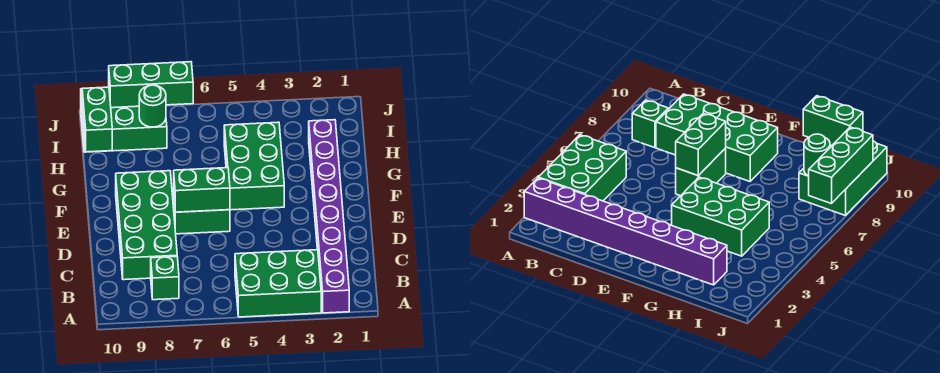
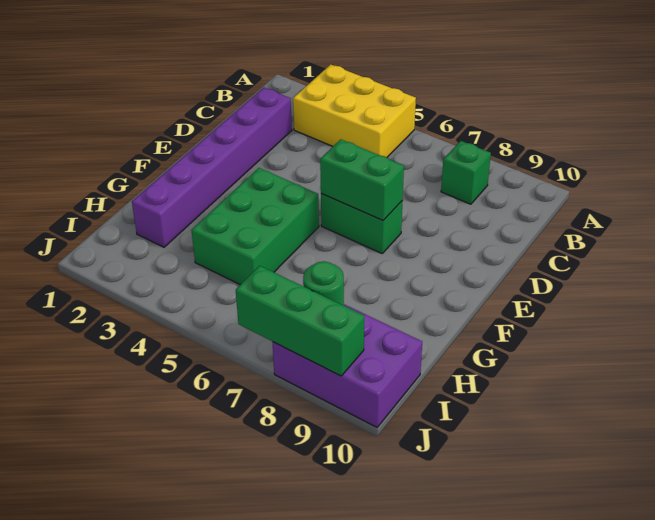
purple brick A2:H2 level 1 -> purple brick C2:H2 level 1
green brick A3:B5 level 1 -> yellow brick A3:B5 level 1
green brick C8:F9 level 1 -> none
green brick H10:I10 level 2 -> none
green brick I8:J10 level 1 -> purple brick I8:J10 level 1

